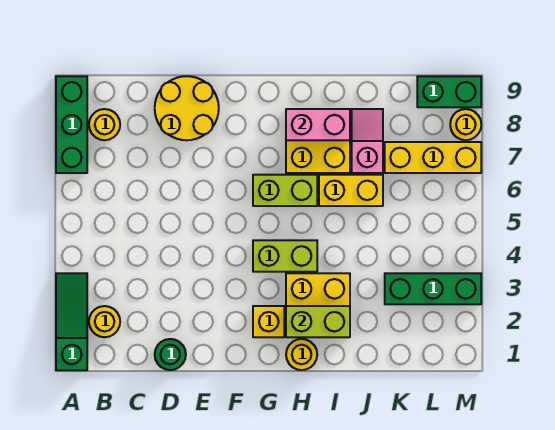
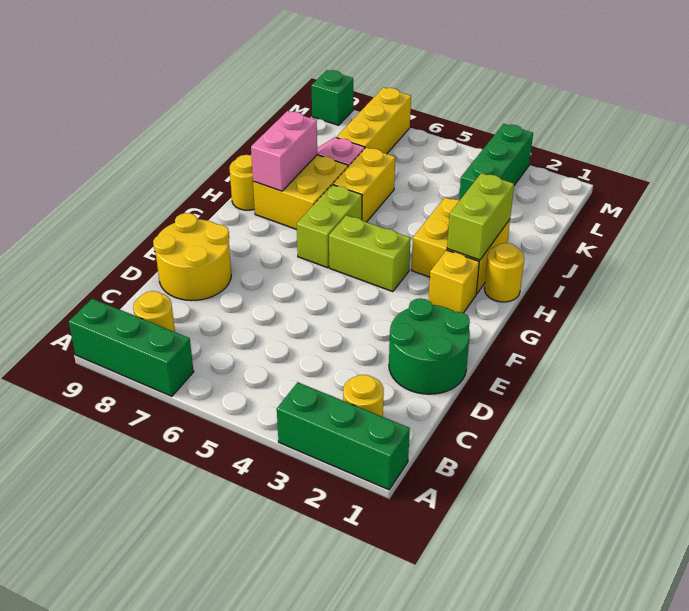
green slope A1:A3 level 1 top 1 -> green brick A1:A3 level 1
green round brick D1 level 1 -> green round brick D1:E2 level 1
lime brick G4:H4 level 1 -> lime brick G4:G5 level 1
green brick L9:M9 level 1 -> green brick M9 level 1
yellow round brick M8 level 1 -> yellow round brick H9 level 1

